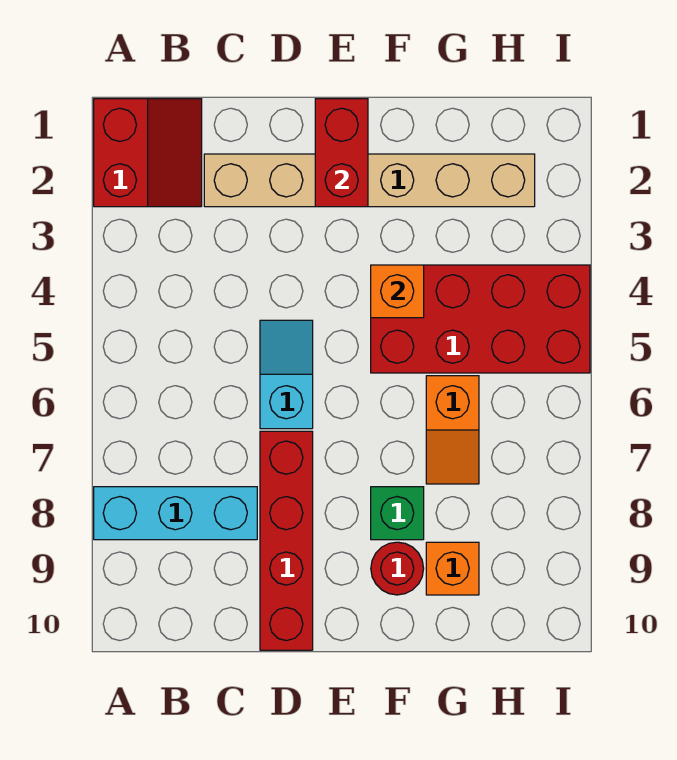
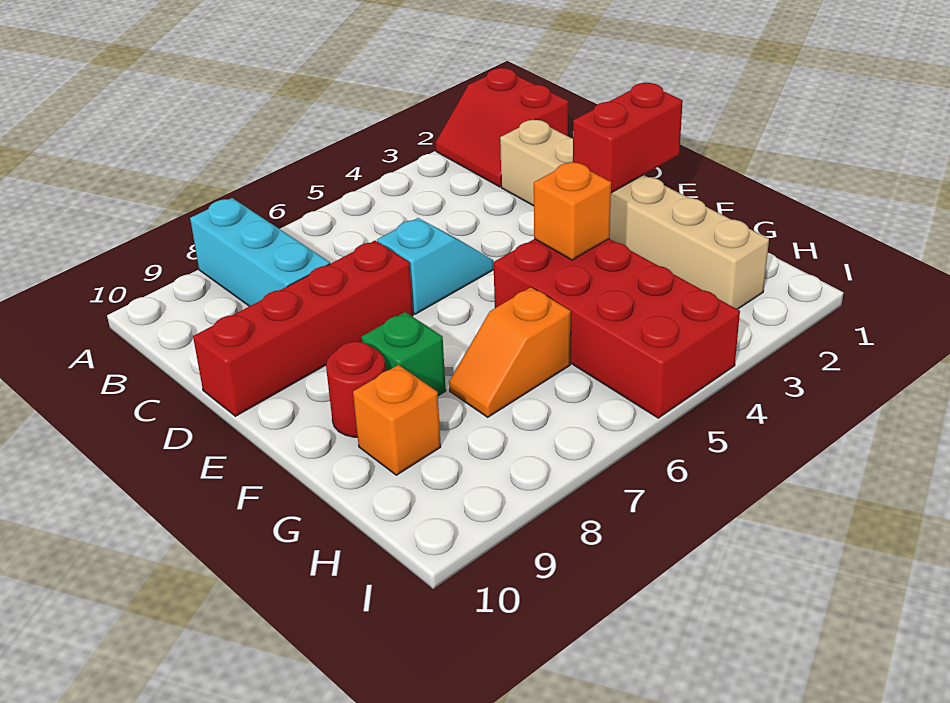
red slope A1:B2 level 1 top A -> red slope A1:B2 level 1 top 1

